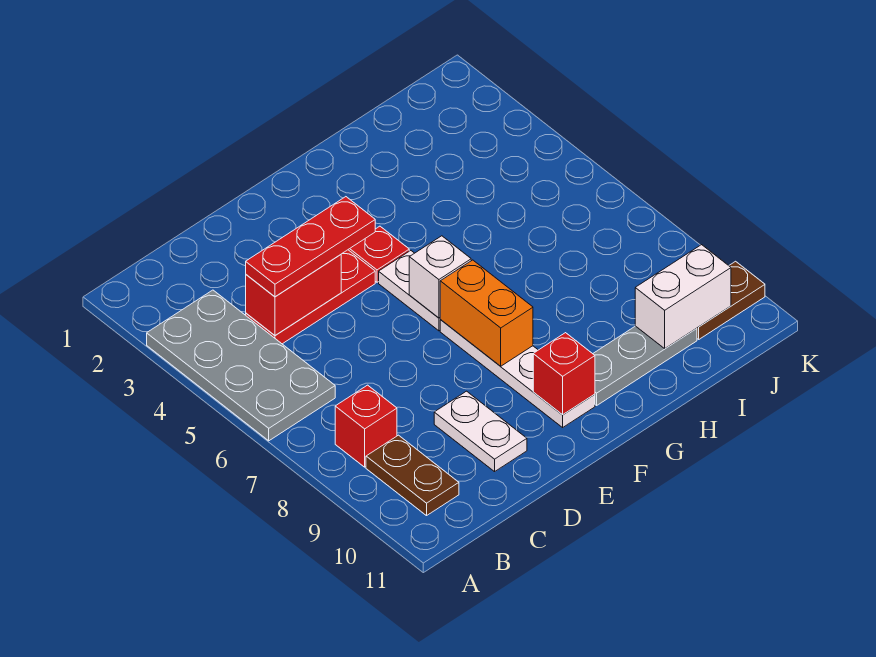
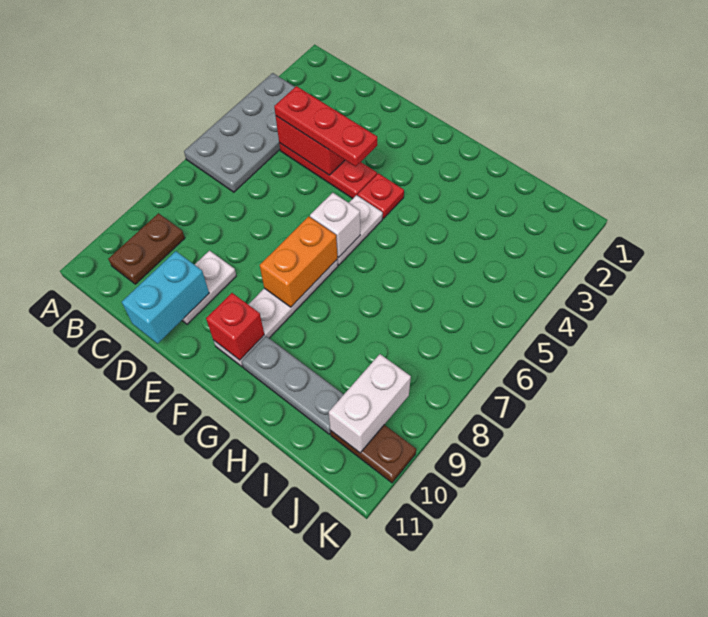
red brick B8 level 1 -> none
none -> cyan brick D10:D11 level 2
white brick I10:J10 level 2 -> white brick J9:J10 level 2

